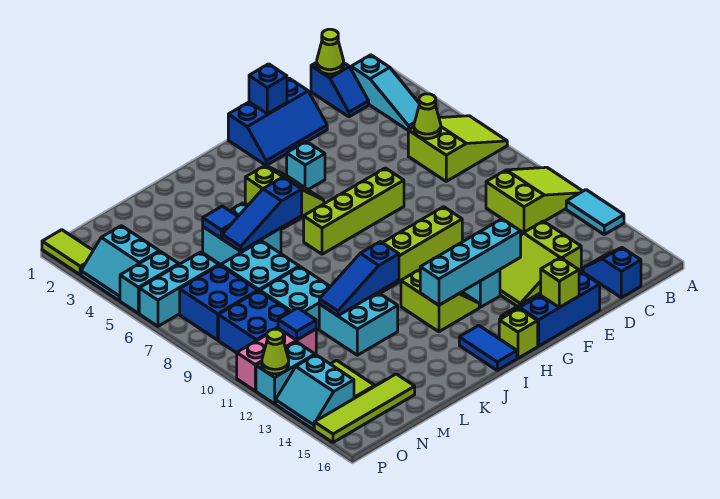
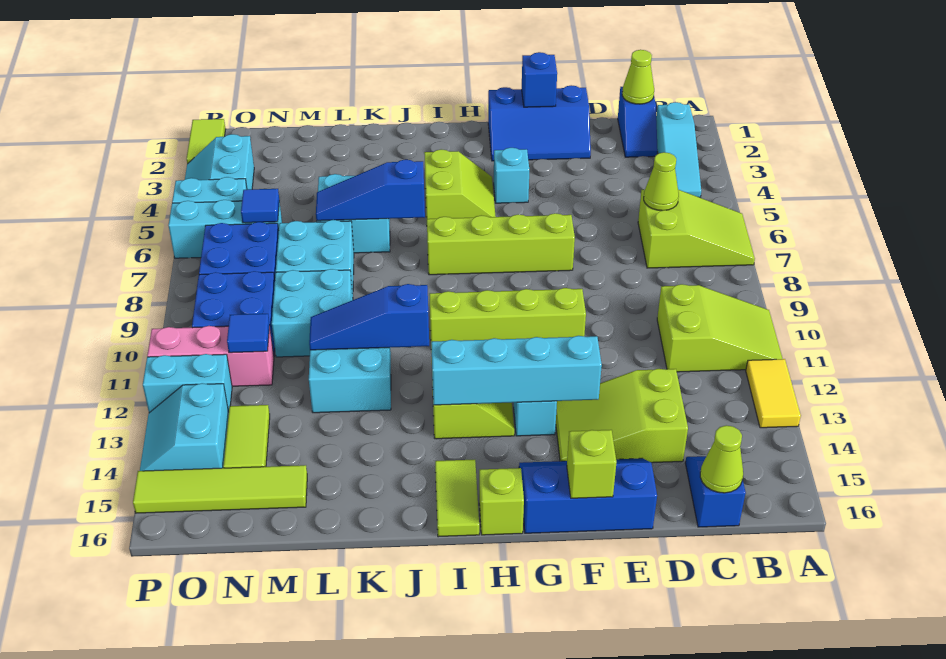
cyan tile A12:A13 level 1 -> yellow tile A12:A13 level 1
blue tile I15:I16 level 1 -> lime tile I15:I16 level 1
blue tile L5 level 2 -> blue tile N6 level 2
lime cone P12 level 2 -> lime cone C16 level 2

